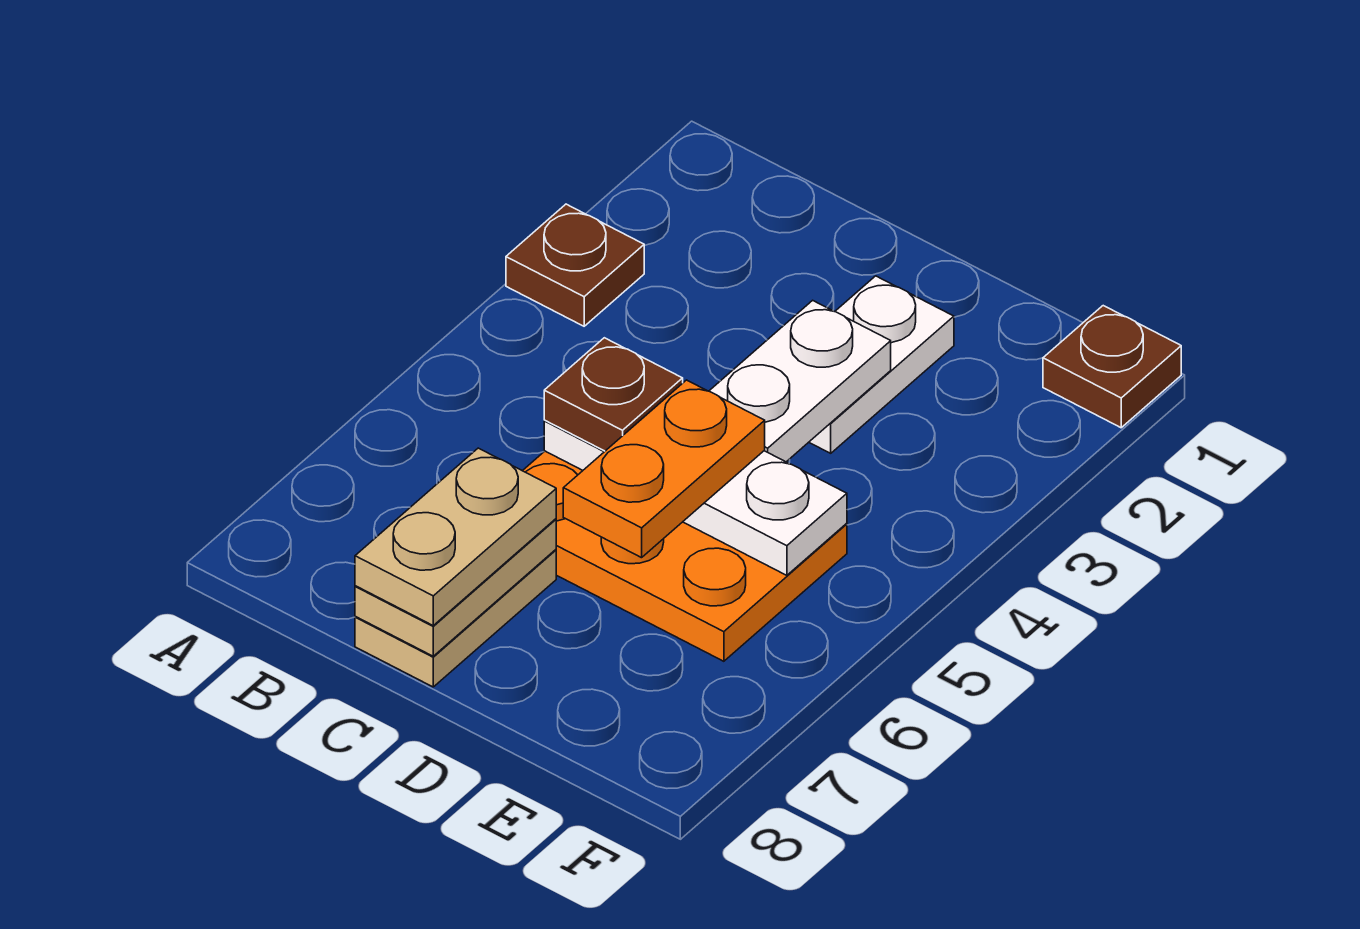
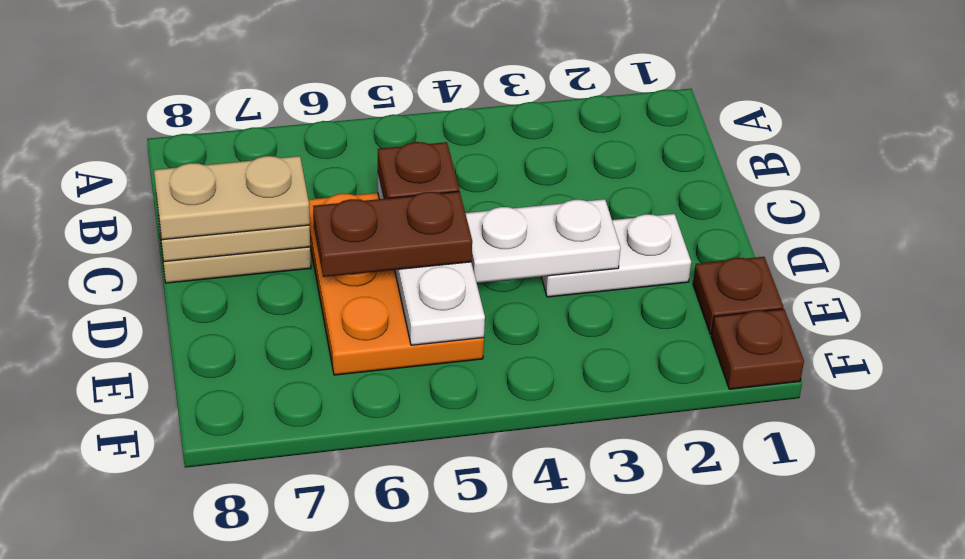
brown plate A3 level 1 -> brown plate E1 level 1
orange plate D5:D6 level 3 -> brown plate D5:D6 level 3

